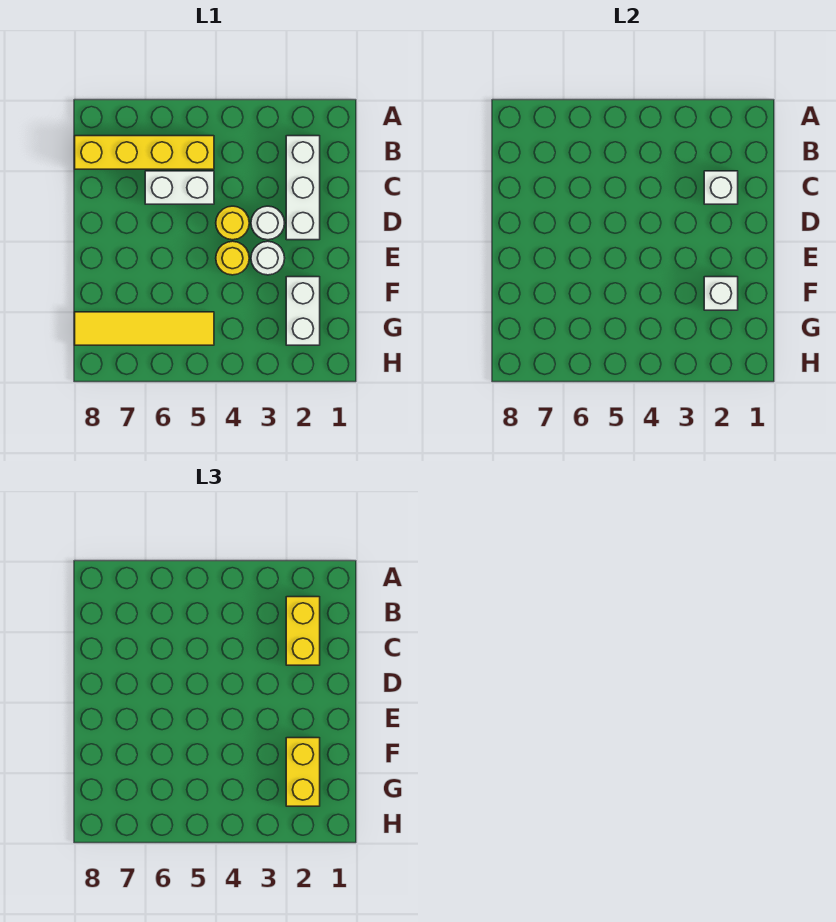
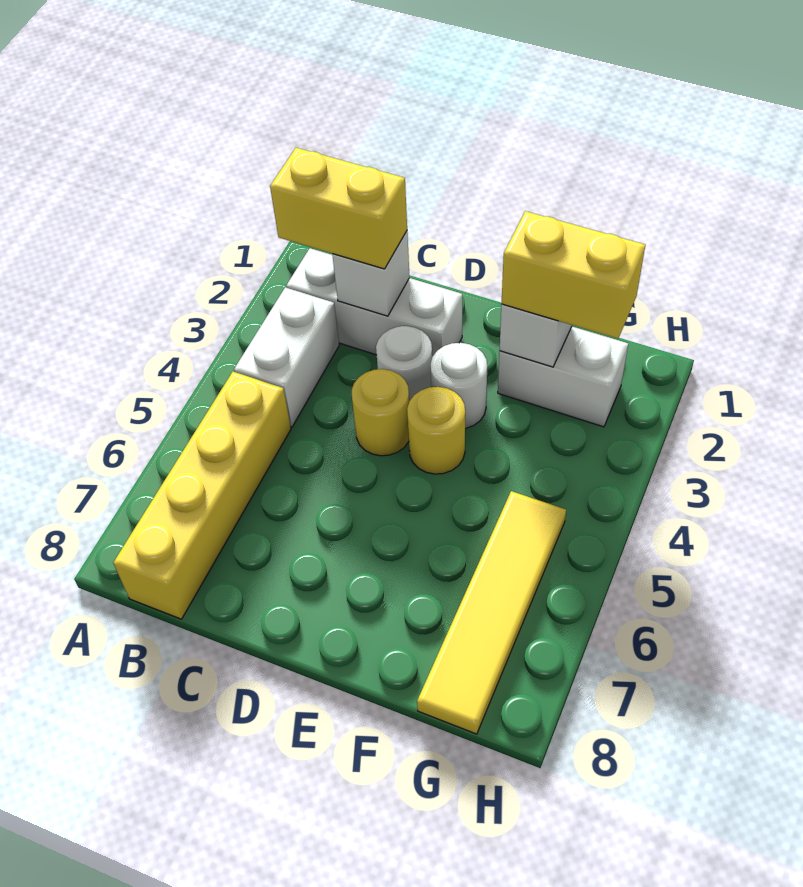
white brick C5:C6 level 1 -> white brick B3:B4 level 1

